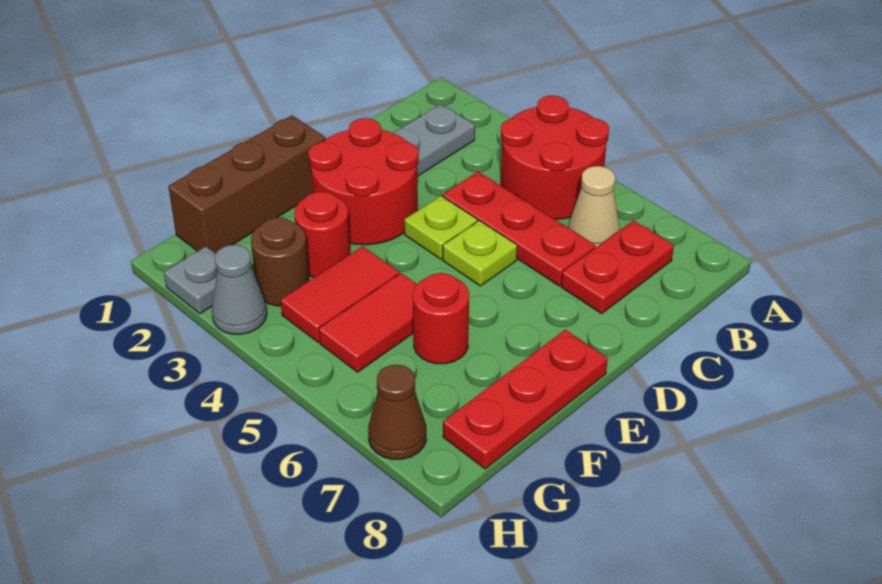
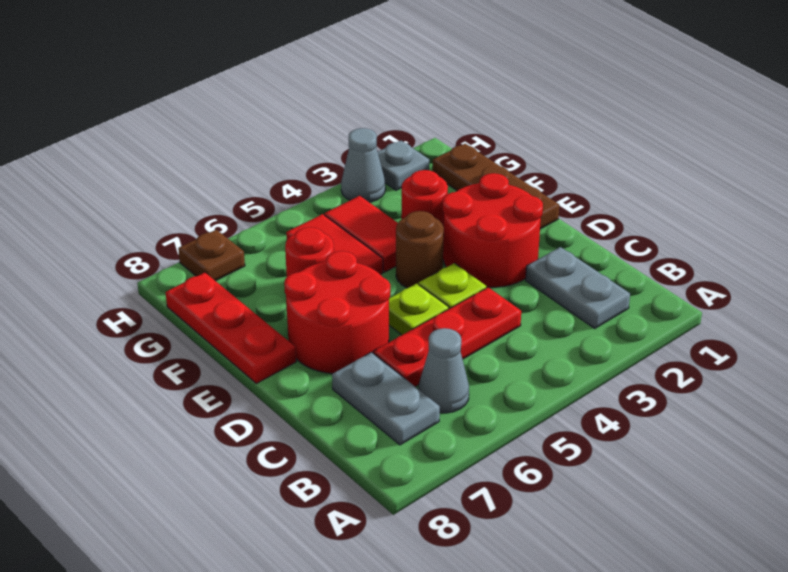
red round brick A4:B5 level 1 -> red round brick D6:E7 level 1
tan cone B6 level 1 -> grey cone B6 level 1
red plate B7:C7 level 1 -> grey plate B7:C7 level 1
brown brick E1:G1 level 1 -> brown plate E1:G1 level 1
brown round brick G3 level 1 -> brown round brick E4 level 1
brown cone H7 level 1 -> brown plate H7 level 1

